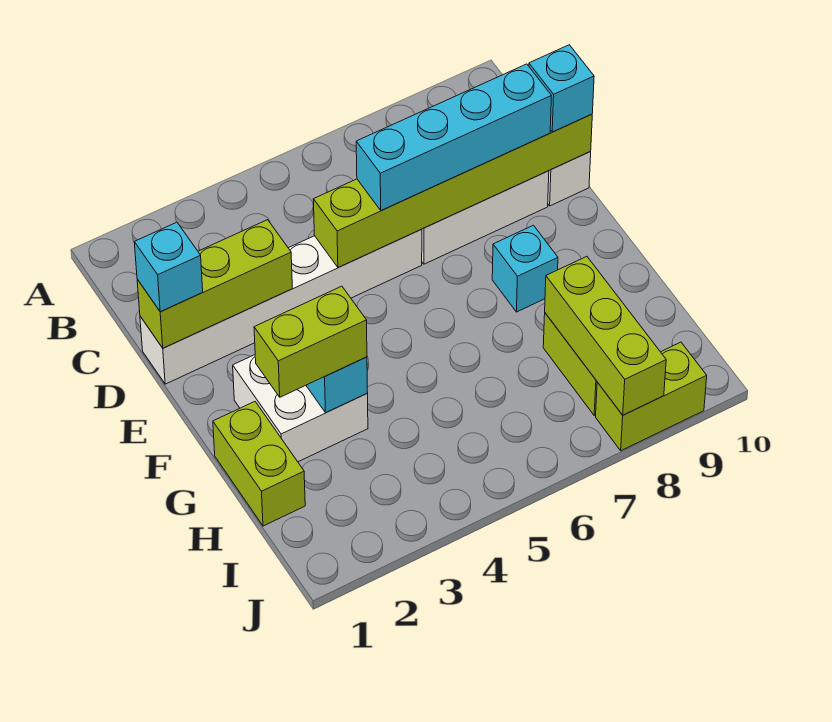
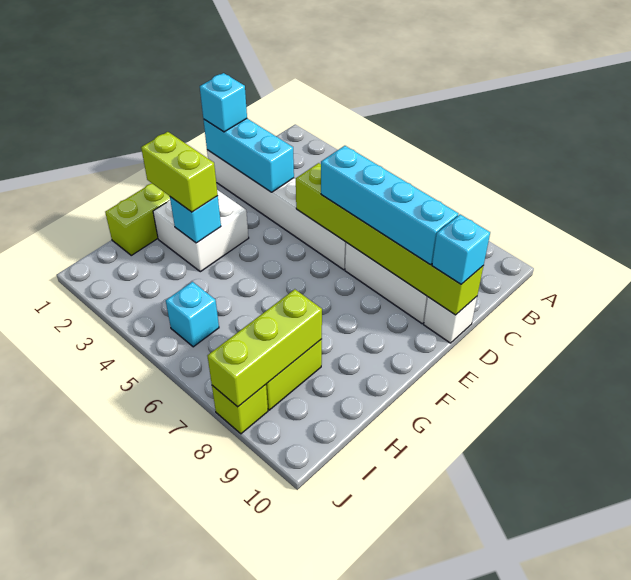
lime brick D1:D3 level 2 -> cyan brick D1:D3 level 2
cyan brick F8 level 1 -> cyan brick I5 level 1
lime brick J8:J9 level 1 -> lime brick J8 level 1

